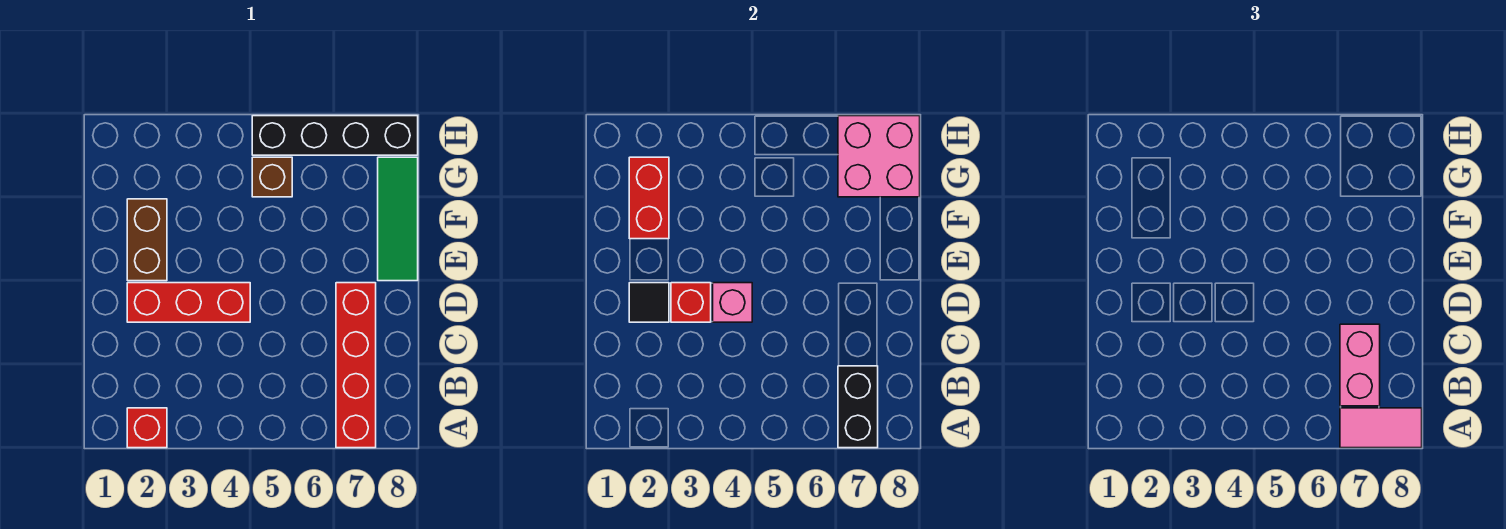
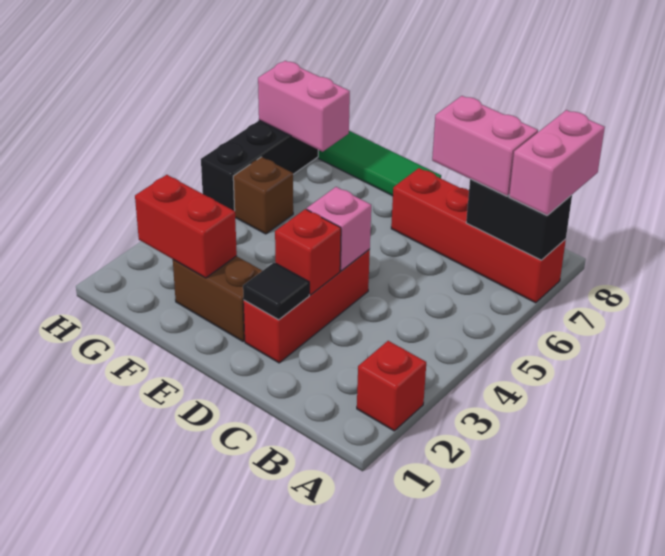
pink tile A7:A8 level 3 -> pink brick A7:A8 level 3
pink brick G7:H8 level 2 -> pink brick G7:H7 level 2

